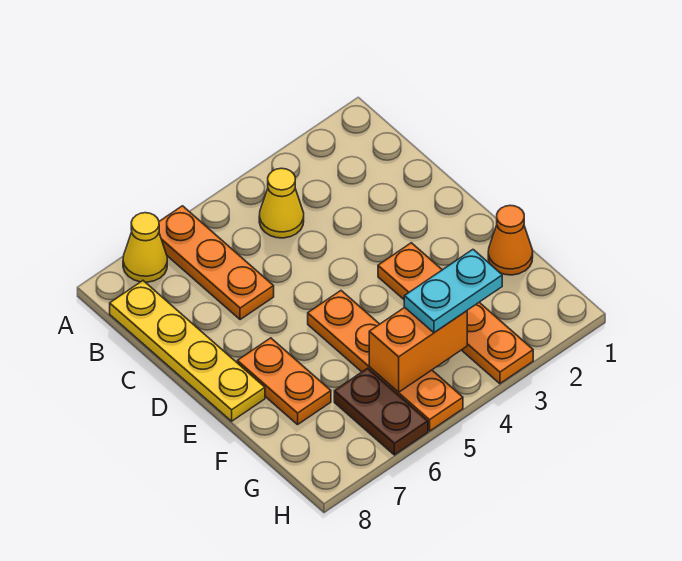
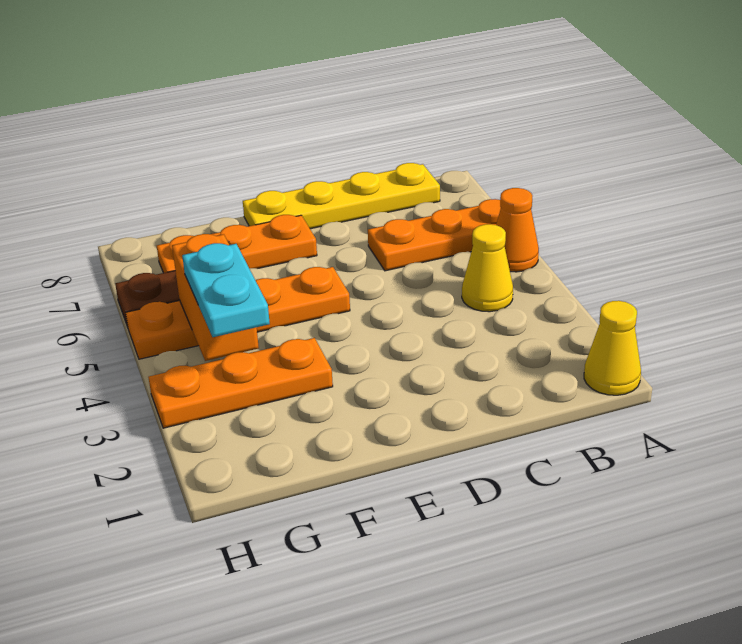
yellow cone A7 level 1 -> yellow cone A1 level 1
orange plate E3:H3 level 1 -> orange plate F3:H3 level 1
orange plate E7:F7 level 1 -> orange plate E7:G7 level 1
orange cone F1 level 1 -> orange cone A5 level 1

